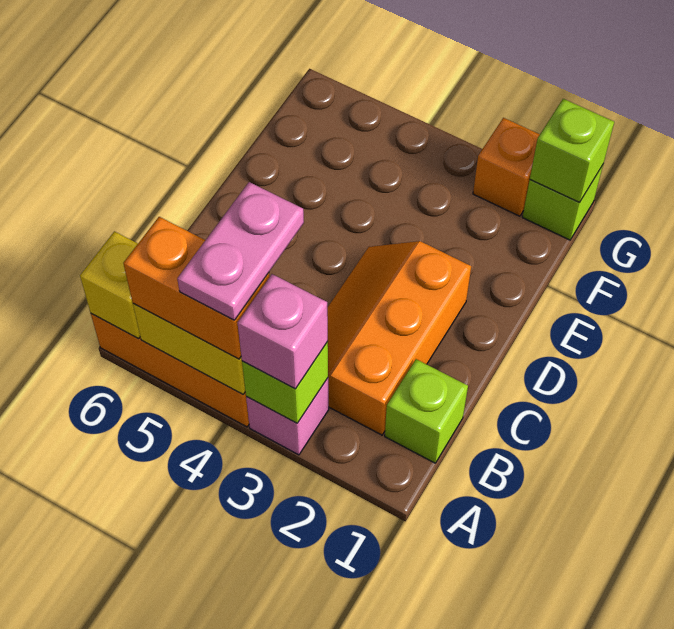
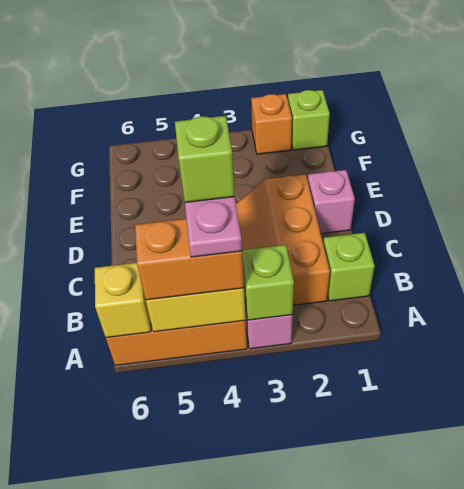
pink brick A3 level 3 -> pink brick D1 level 1
lime brick G1 level 2 -> lime brick B4 level 5

